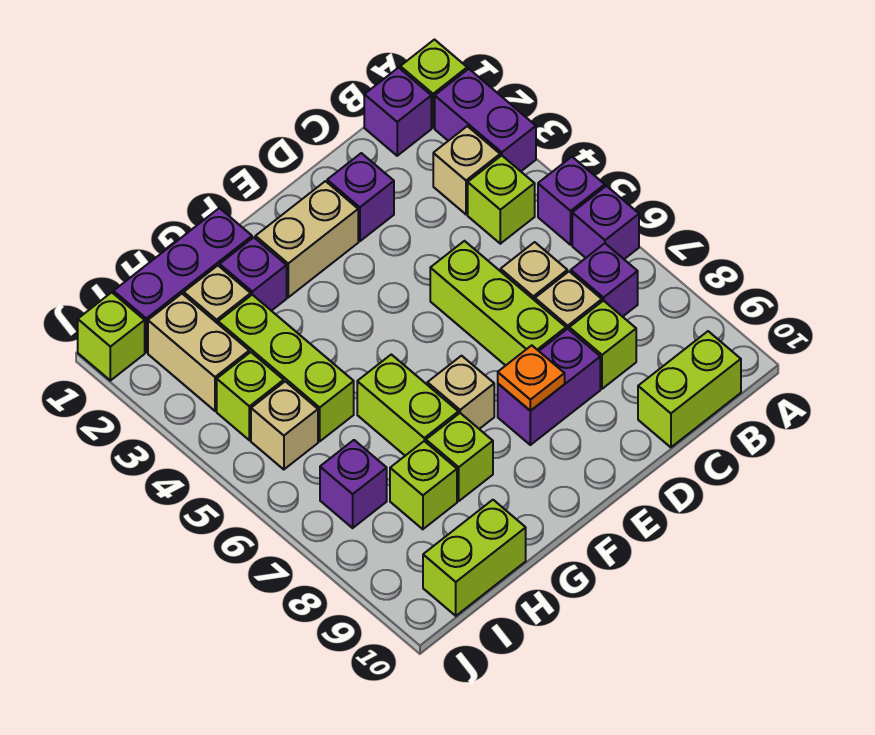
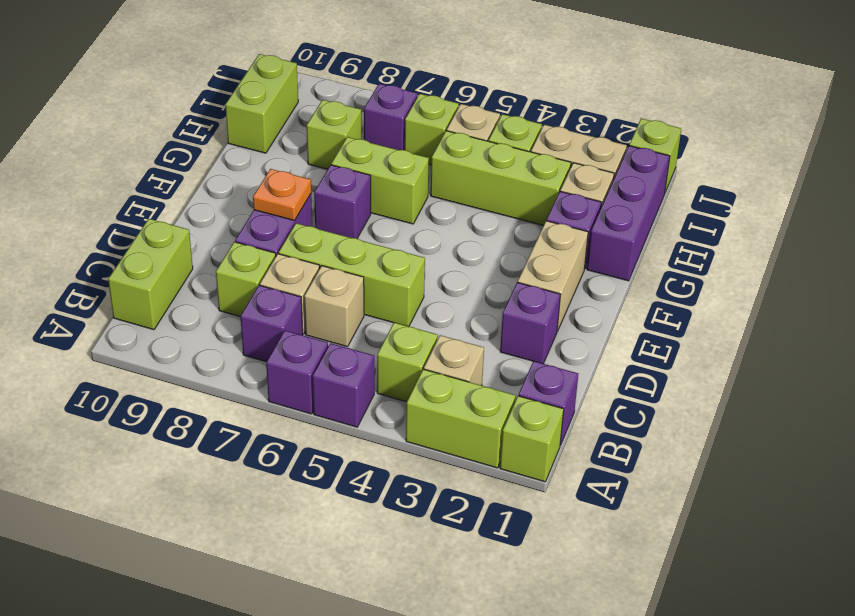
purple brick A2:A3 level 1 -> lime brick A2:A3 level 1
tan brick F7 level 1 -> purple brick F7 level 1
lime brick G8 level 1 -> lime brick I6 level 1

